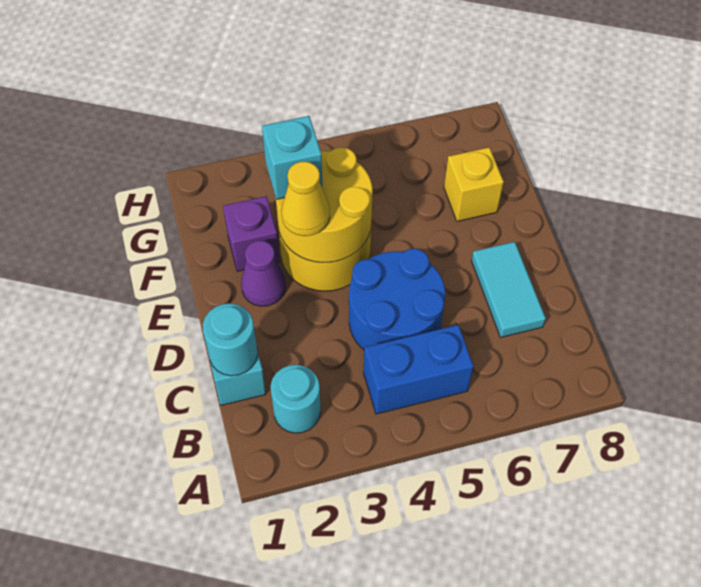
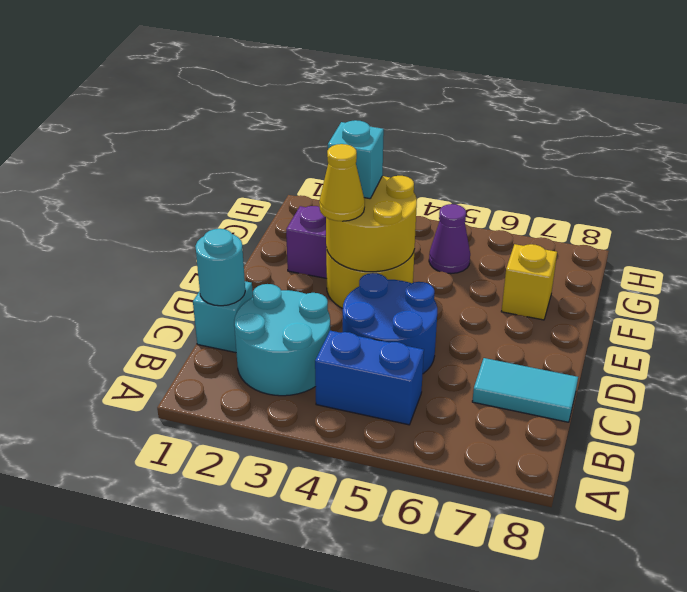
cyan round brick B2 level 1 -> cyan round brick B2:C3 level 1
cyan tile C7:D7 level 1 -> cyan tile C7:C8 level 1
purple cone E2 level 1 -> purple cone G5 level 1

